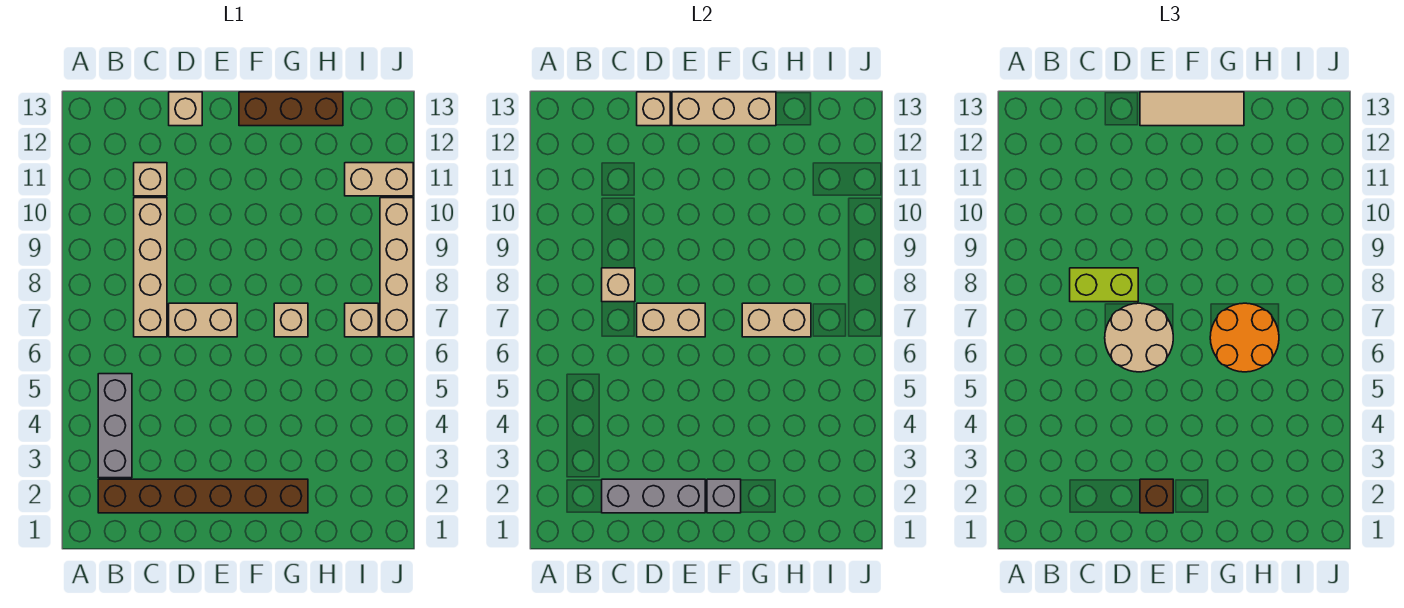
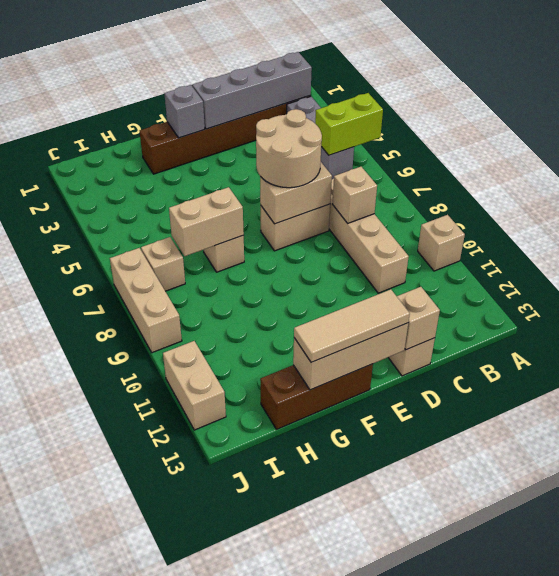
grey brick C2:E2 level 2 -> grey brick B2:E2 level 2
lime brick C8:D8 level 3 -> lime brick A5:B5 level 2
tan brick C11 level 1 -> tan brick A10 level 1
brown brick E2 level 3 -> none
orange round brick G6:H7 level 3 -> none
tan brick I11:J11 level 1 -> tan brick J11:J12 level 1
tan brick J7:J10 level 1 -> tan brick J7:J9 level 1

